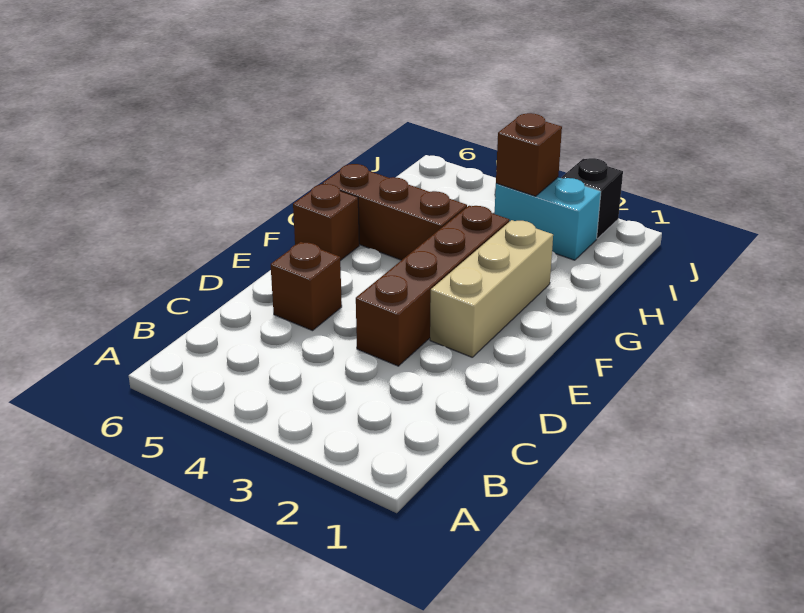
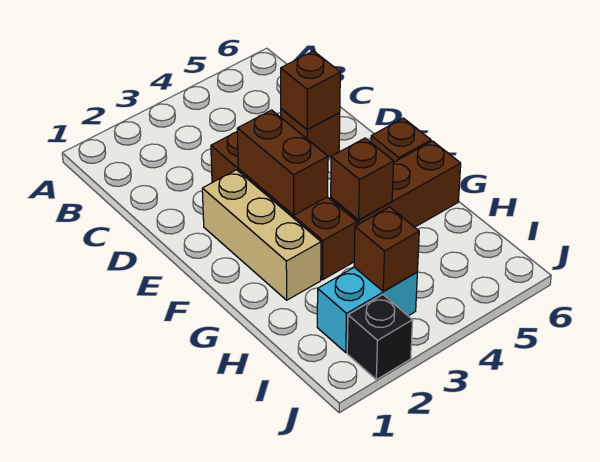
none -> brown brick D5 level 2
none -> brown brick E3:F3 level 2
none -> brown brick G4 level 2

